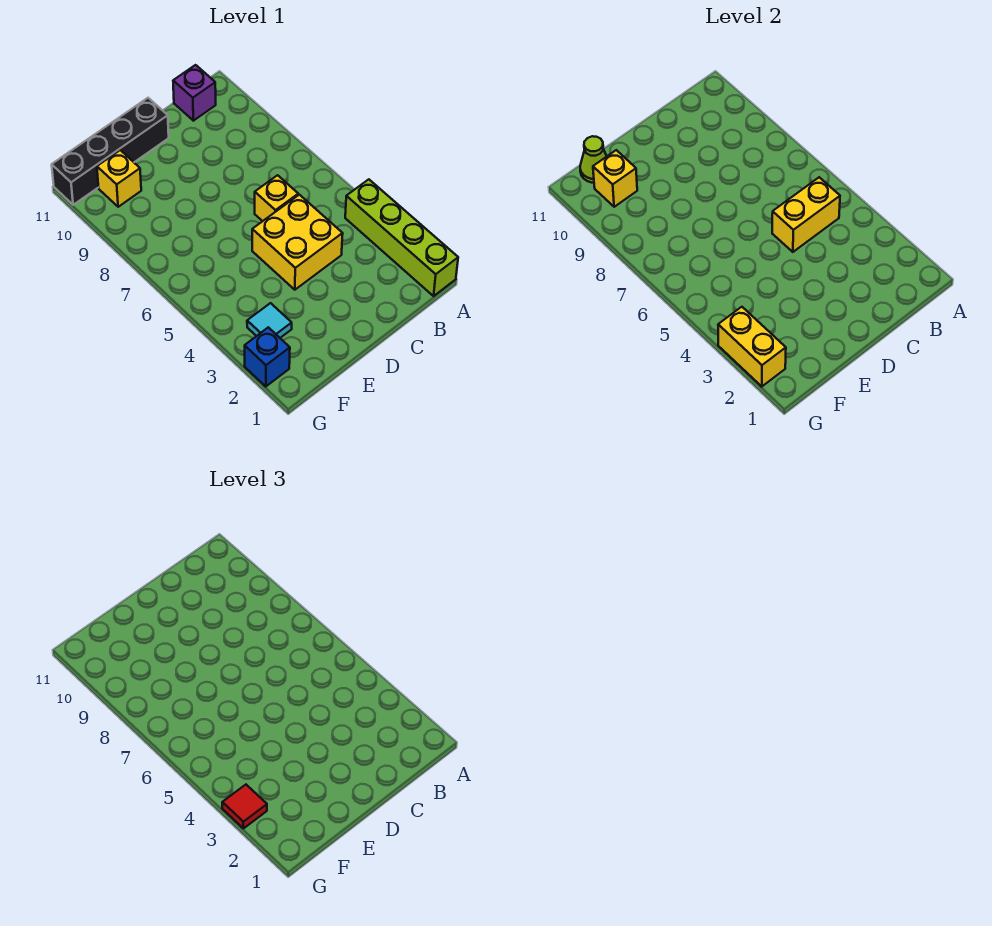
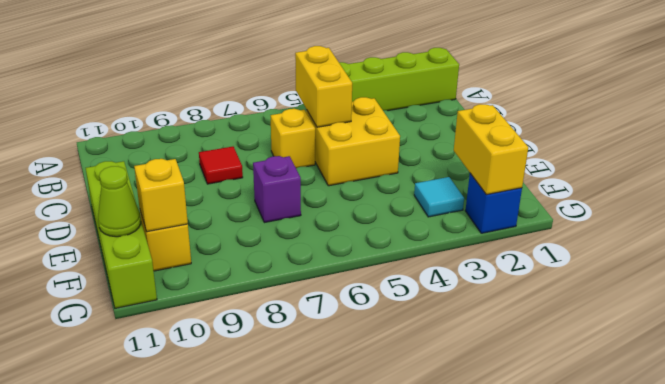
purple brick B11 level 1 -> purple brick E7 level 1
black brick D11:G11 level 1 -> lime brick D11:G11 level 1
yellow brick G2:G3 level 2 -> yellow brick F2:G2 level 2
red tile G3 level 3 -> red tile C8 level 1

